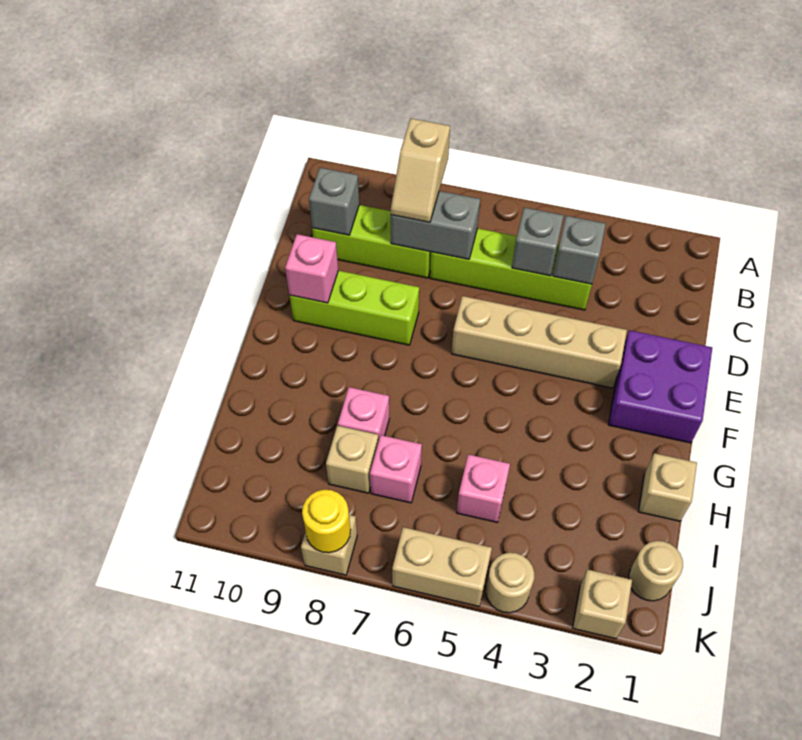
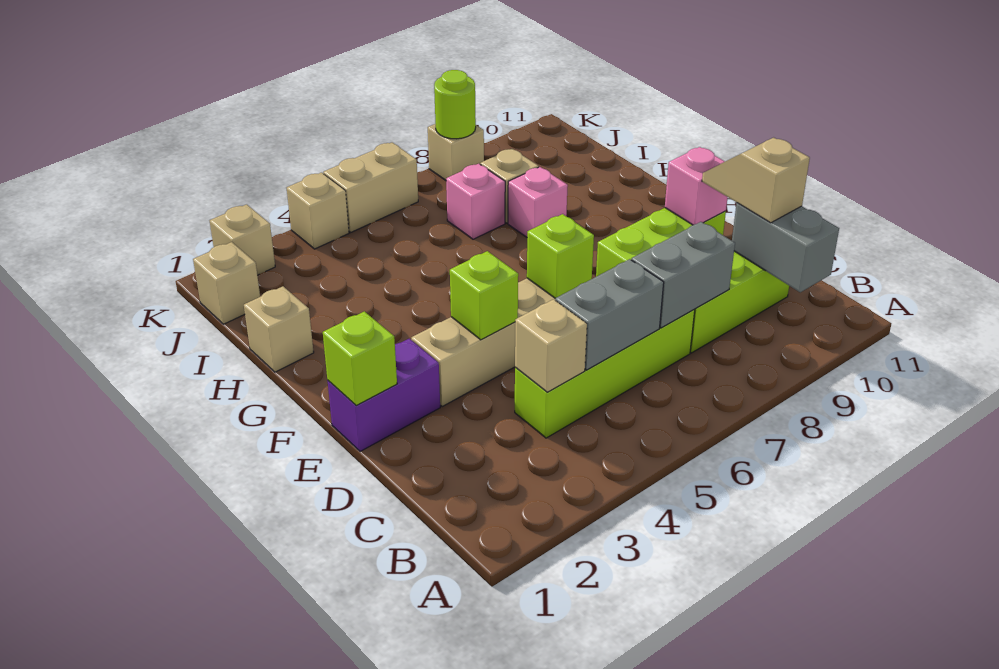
tan slope B8:C8 level 3 top B -> tan slope C10:D10 level 3 top C
grey brick C4 level 2 -> tan brick C4 level 2
grey brick C5 level 2 -> grey brick C5:C6 level 2
grey brick C10 level 2 -> grey brick B10:C10 level 2
purple brick E1:F2 level 1 -> purple brick E1:E2 level 1
none -> lime brick E1 level 2
none -> lime brick E4 level 2
none -> lime brick E6 level 2
pink brick I5 level 1 -> none
tan round brick J1 level 1 -> tan brick J1 level 1
tan round brick K4 level 1 -> tan brick K4 level 1
yellow round brick K8 level 2 -> lime round brick K8 level 2

